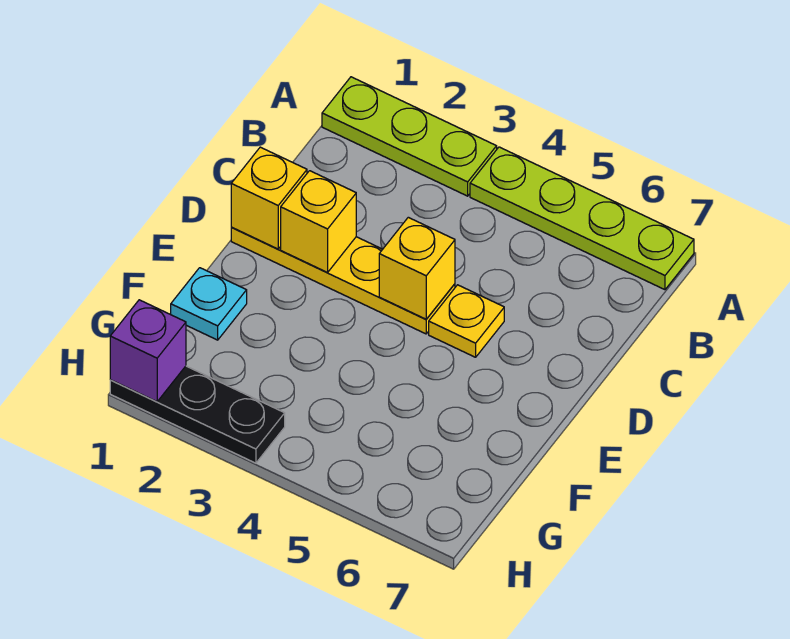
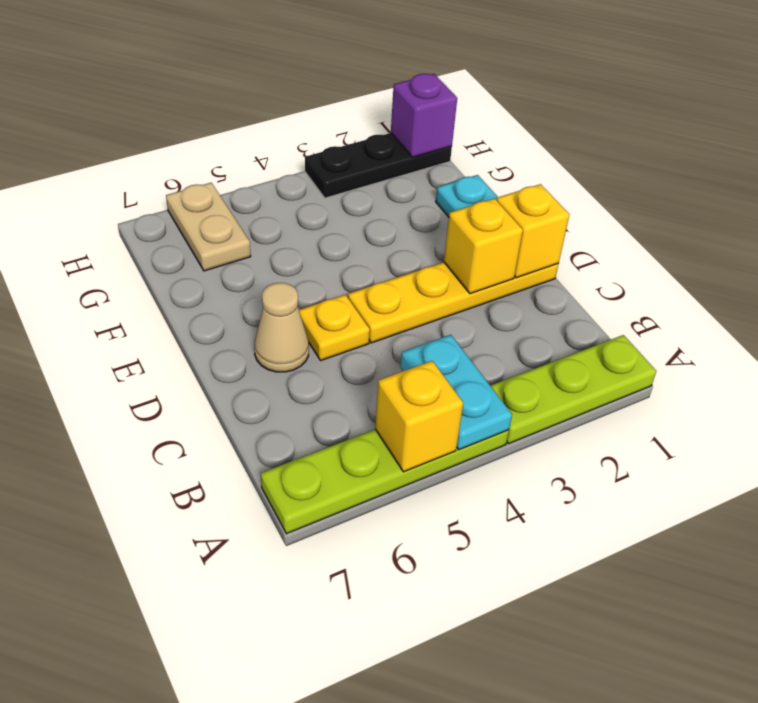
none -> cyan plate A4:B4 level 2
yellow brick D4 level 2 -> yellow brick A5 level 2
none -> tan cone D6 level 1
none -> tan plate G6:H6 level 1

